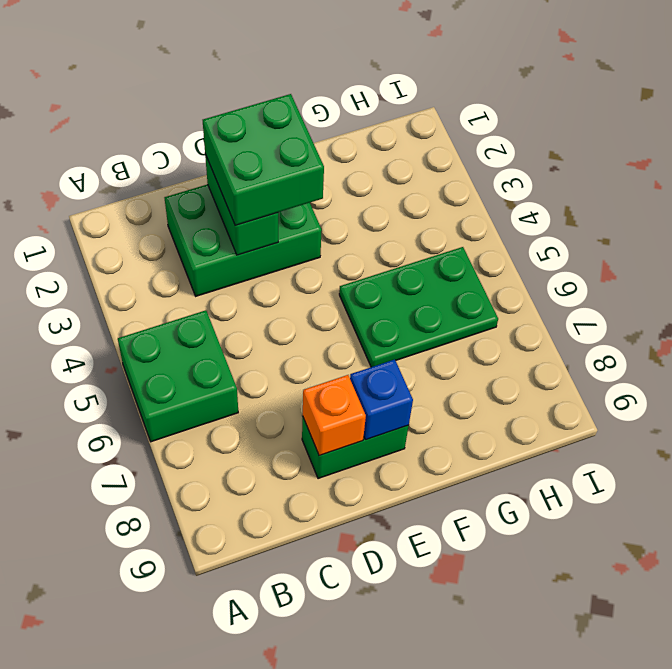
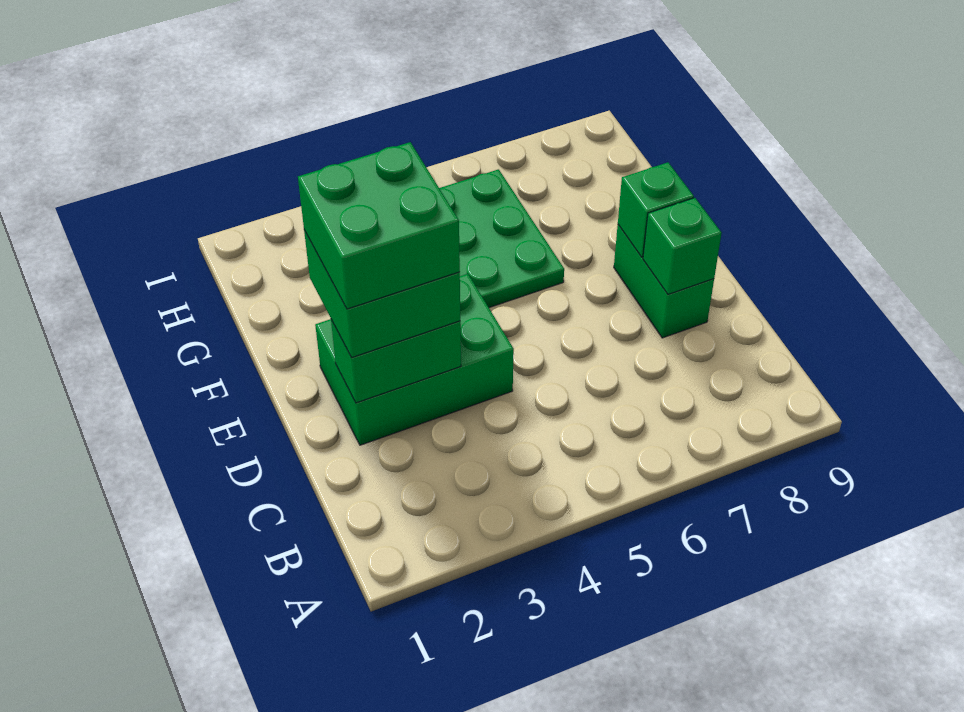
green brick A5:B6 level 1 -> green brick D2:E3 level 4
green brick C2:E3 level 1 -> green brick D2:E4 level 1
orange brick D8 level 2 -> green brick D8 level 2
blue brick E8 level 2 -> green brick E8 level 2

